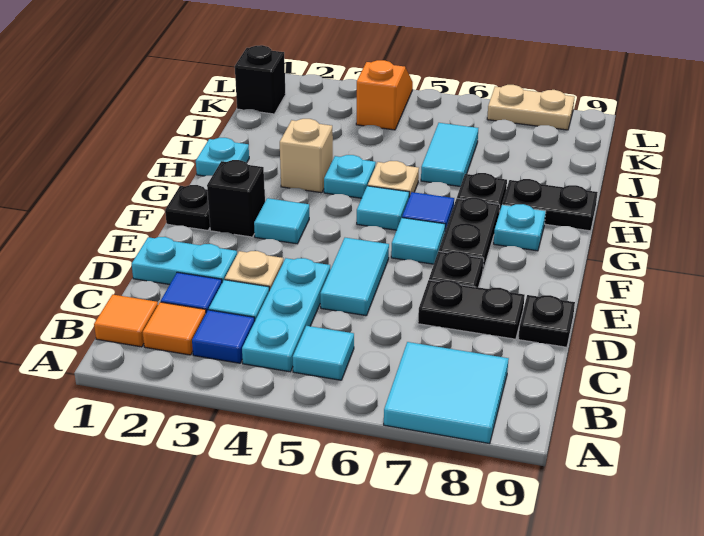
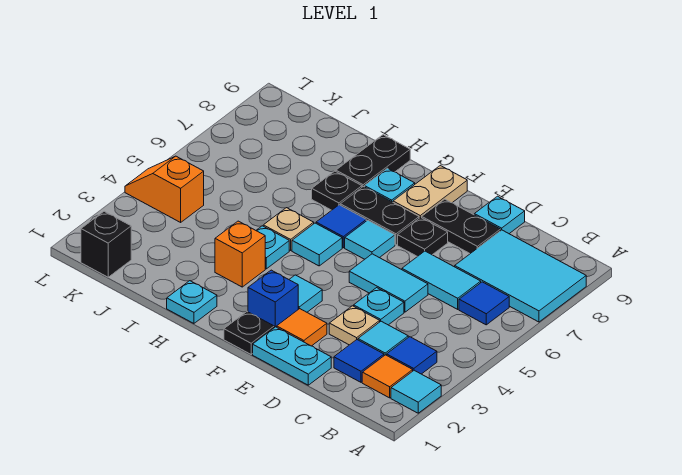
cyan tile A7:B8 level 1 -> cyan tile A7:C8 level 1
orange tile B1 level 1 -> orange tile E2 level 1
cyan plate B4:D4 level 1 -> cyan plate D4 level 1
cyan tile B5 level 1 -> cyan tile A2 level 1
none -> blue tile B6 level 1
cyan plate D1:D2 level 1 -> cyan plate D1:E1 level 1
black plate D7:D8 level 1 -> black plate D8:E8 level 1
black plate D9 level 1 -> cyan plate D9 level 1
black brick F2 level 1 -> blue brick F2 level 1
tan brick H3 level 1 -> orange brick H3 level 1
cyan tile I6:J6 level 1 -> cyan tile C6:D6 level 1
tan plate L7:L8 level 1 -> tan plate F8:F9 level 1

